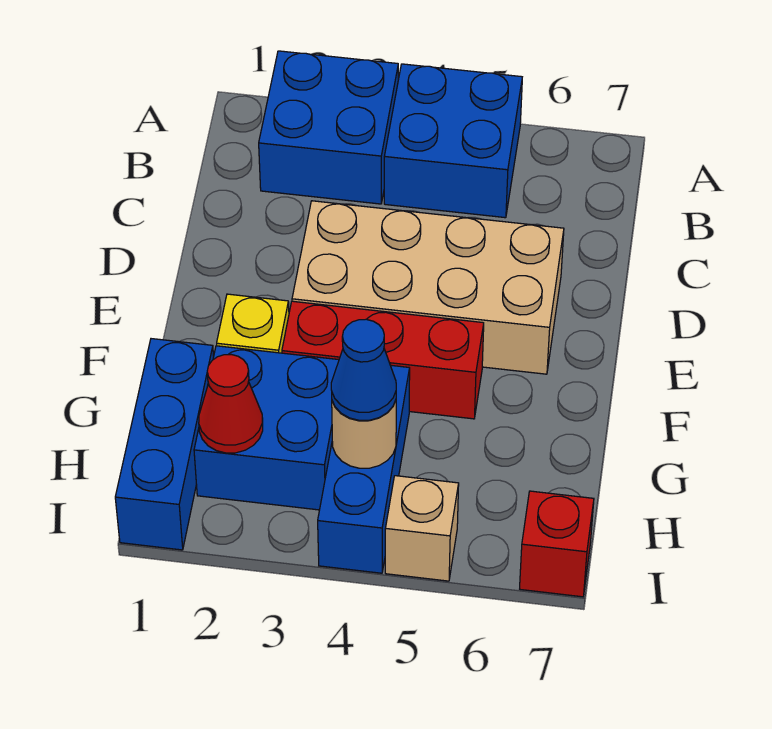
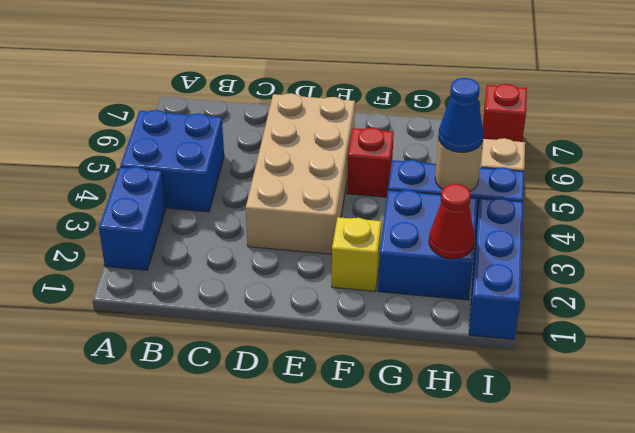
blue brick A2:B3 level 1 -> blue brick A2:A3 level 1
red brick F3:F5 level 1 -> red brick F5 level 1
blue brick G1:I1 level 1 -> blue brick I1:I3 level 1

